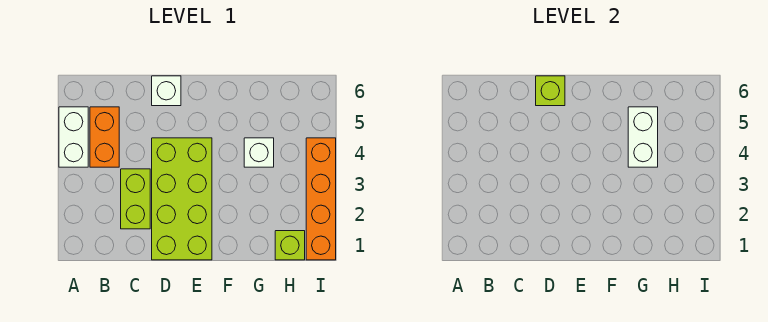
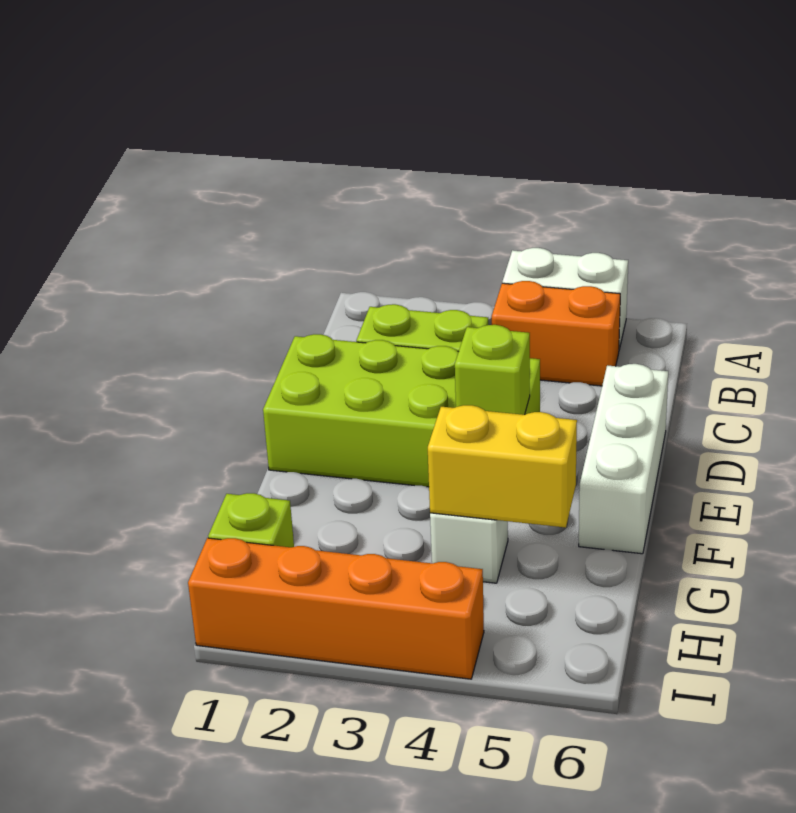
white brick D6 level 1 -> white brick D6:F6 level 1
lime brick D6 level 2 -> lime brick E4 level 2
white brick G4:G5 level 2 -> yellow brick G4:G5 level 2

